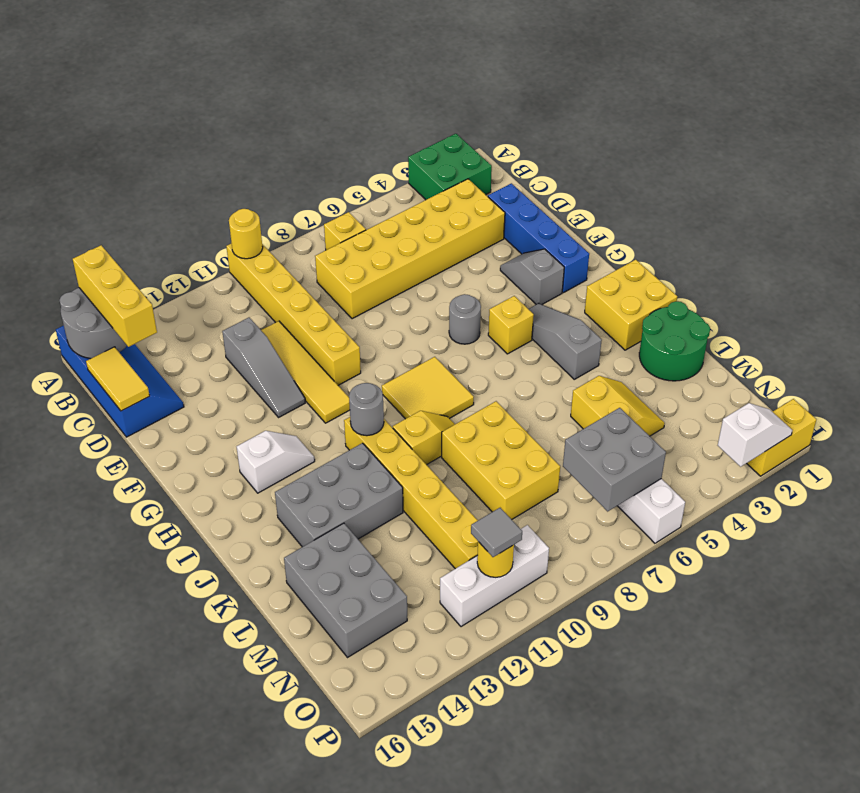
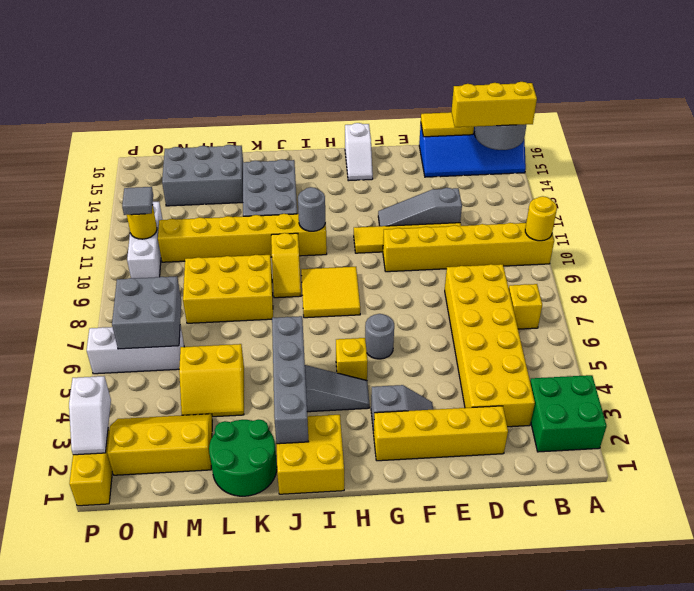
blue brick D2:G2 level 1 -> yellow brick D2:G2 level 1
white slope H13:H14 level 1 top 14 -> white slope G15:G16 level 1 top 16
none -> grey brick J2:J5 level 2
none -> yellow slope M2:O3 level 1 top 2

